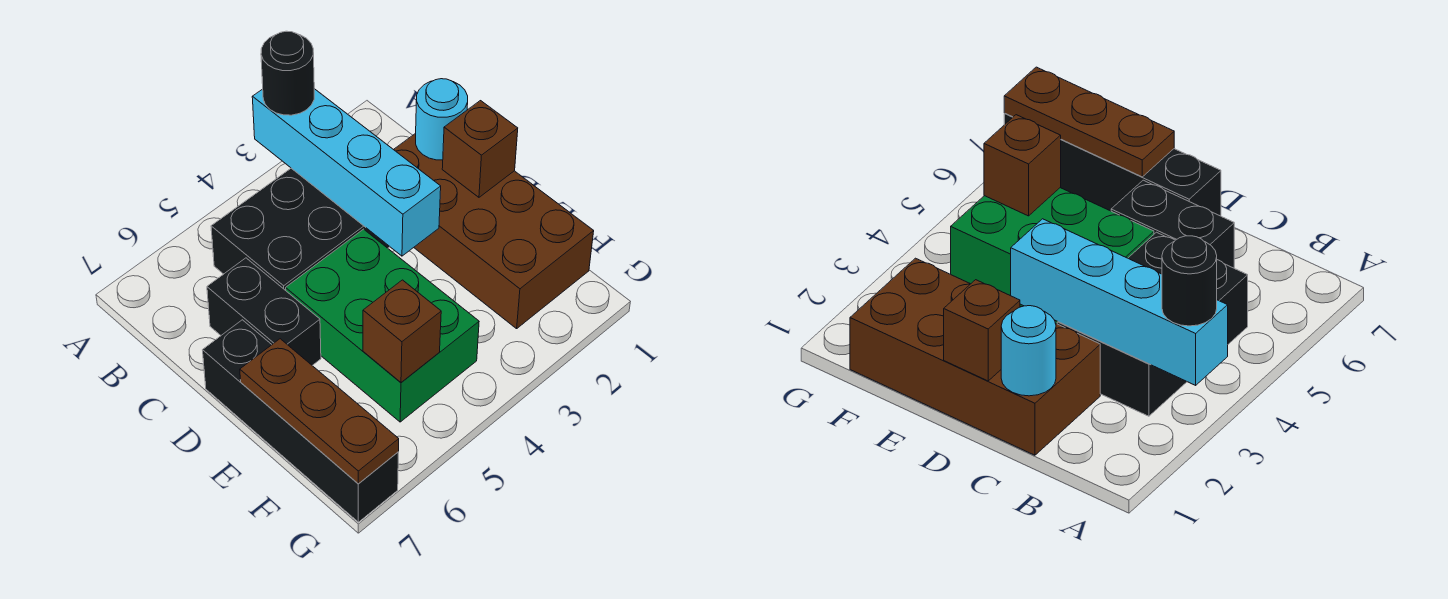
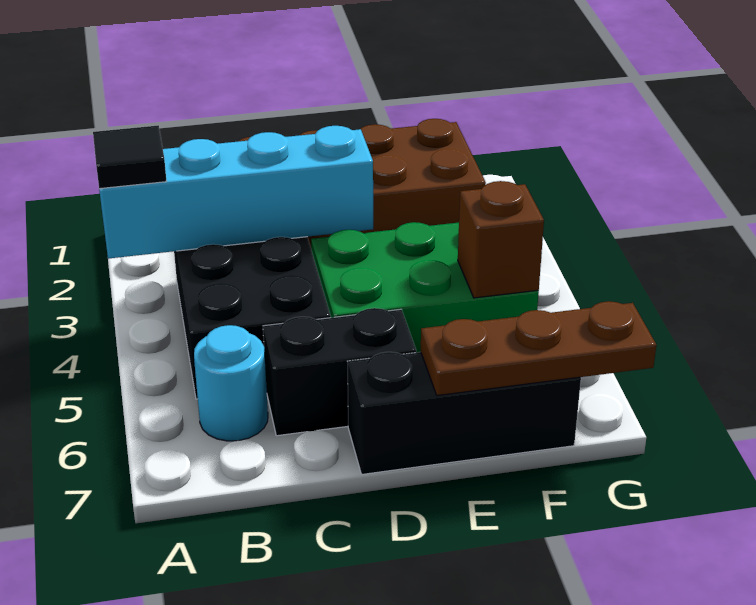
black round brick A3 level 3 -> black tile A3 level 3
cyan round brick C1 level 2 -> cyan round brick B6 level 1
brown brick D1 level 2 -> none
black brick D7:G7 level 1 -> black brick D7:F7 level 1

